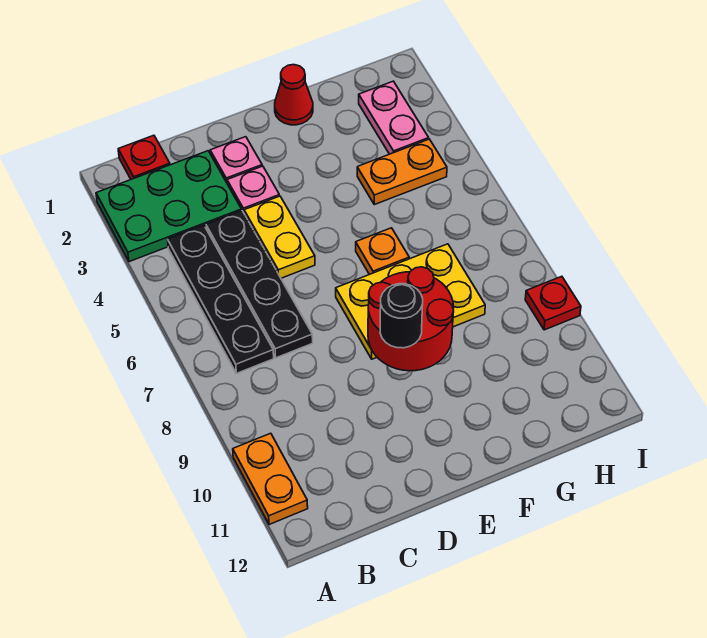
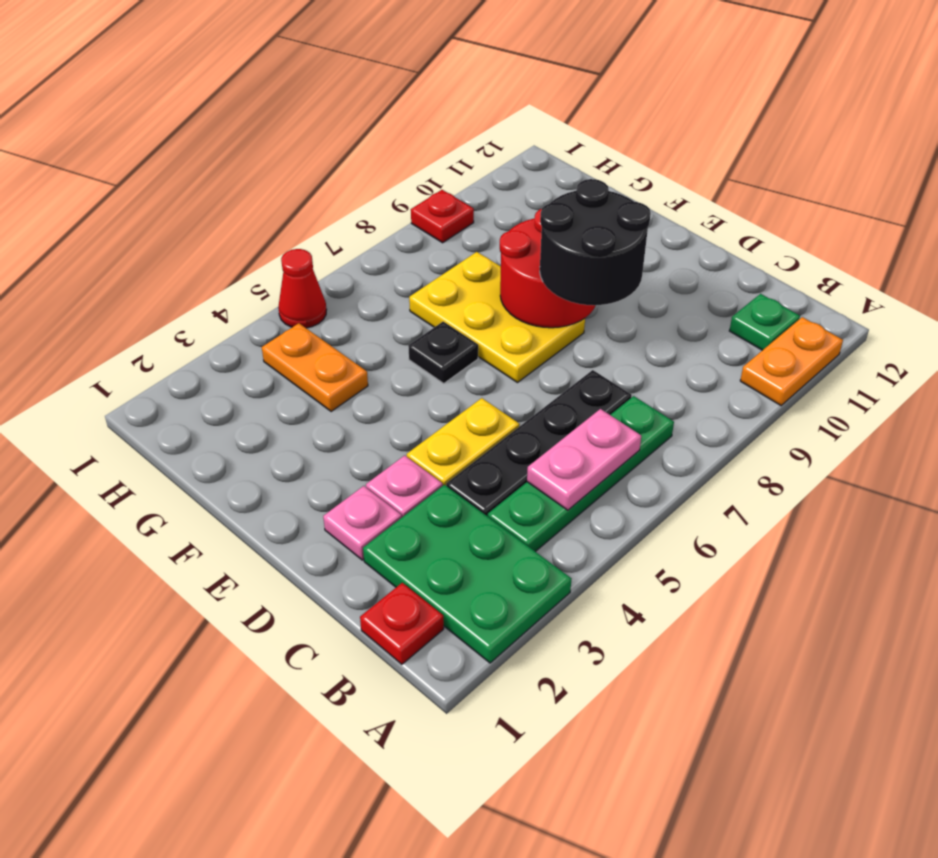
black plate B4:B7 level 1 -> green plate B4:B7 level 1
none -> green plate B11 level 1
black round brick E9 level 3 -> black round brick D8:E9 level 3
red cone F1 level 1 -> red cone I5 level 1
orange plate F6 level 1 -> black plate F6 level 1
pink plate H2:H3 level 1 -> pink plate B5:B6 level 2

